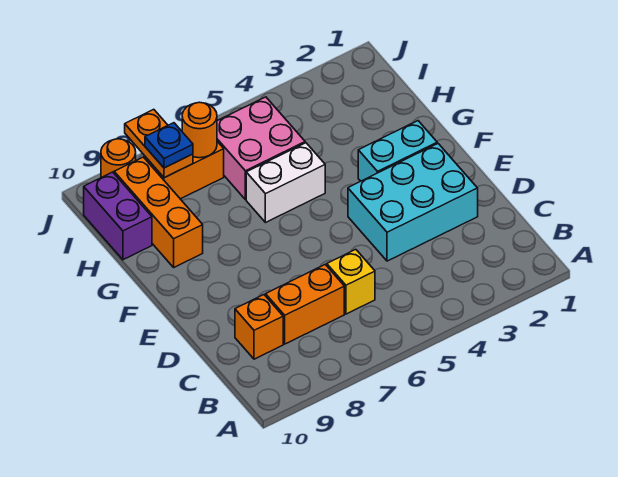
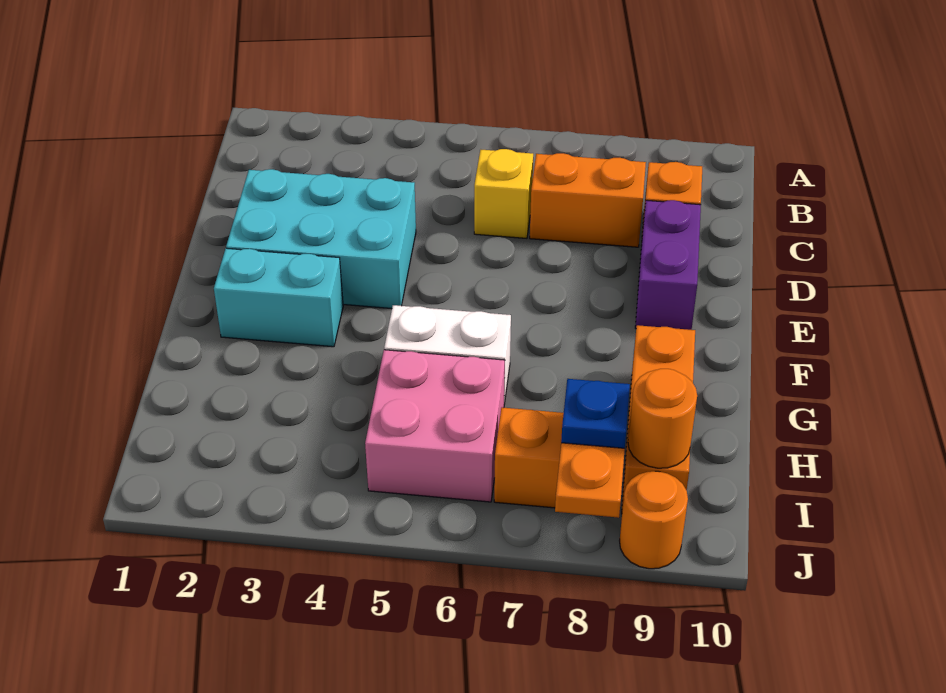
purple brick H10:I10 level 1 -> purple brick D9:E9 level 1
orange round brick I7 level 2 -> orange round brick I9 level 2

